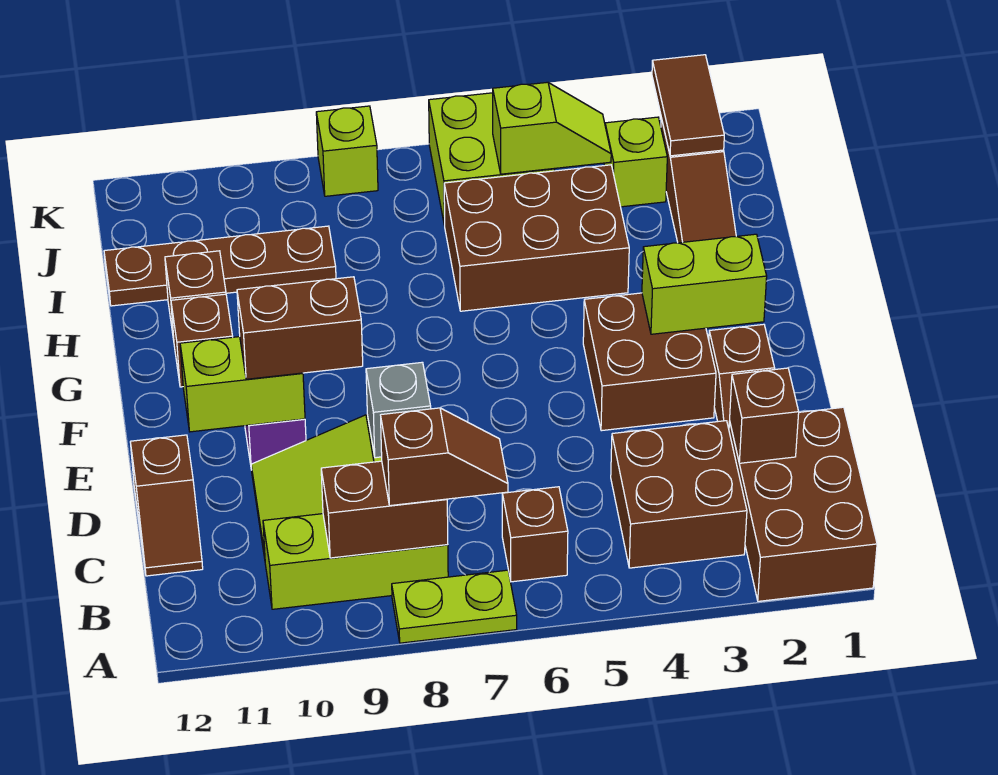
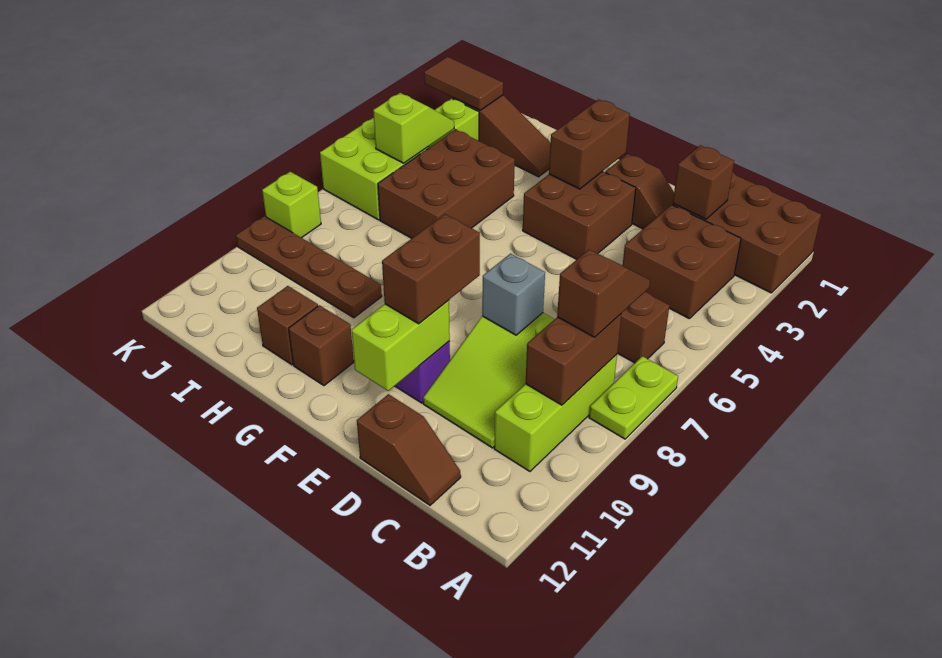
lime brick F2:F3 level 2 -> brown brick F2:F3 level 2
brown plate I9:I12 level 1 -> brown plate H9:K9 level 1

